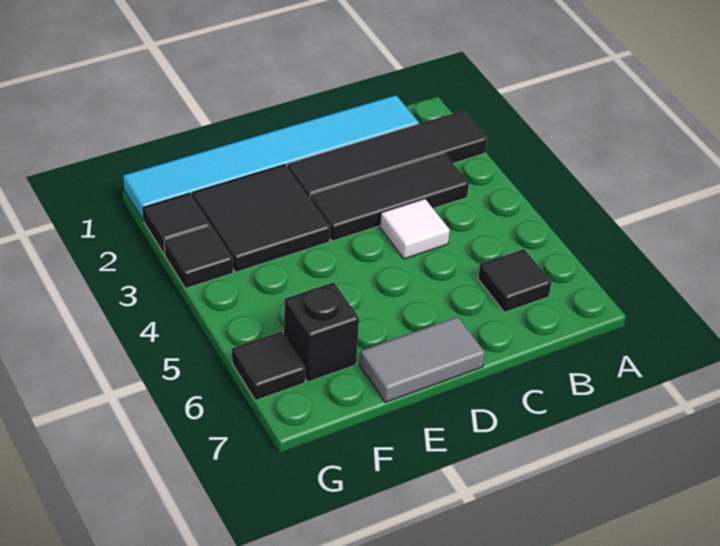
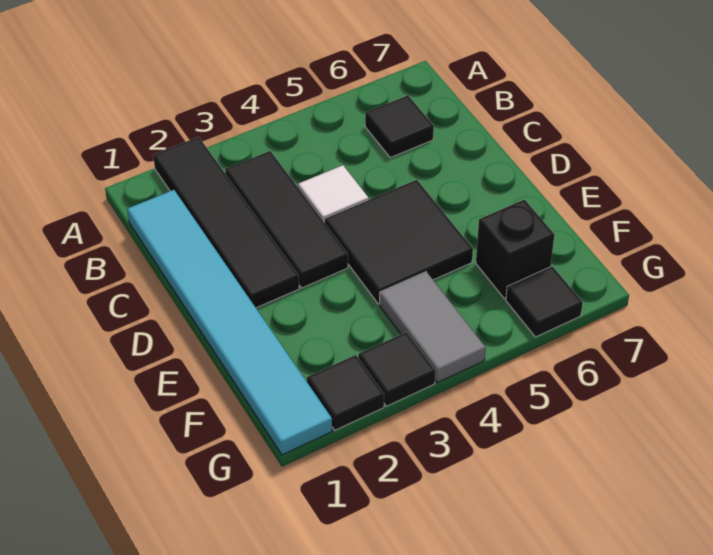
grey tile D7:E7 level 1 -> grey tile F4:G4 level 1
black tile E2:F3 level 1 -> black tile D4:E5 level 1

